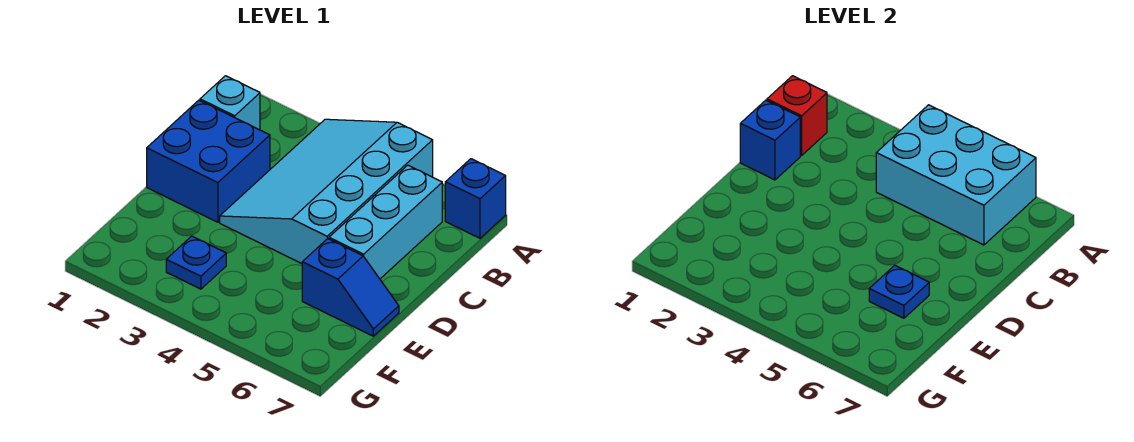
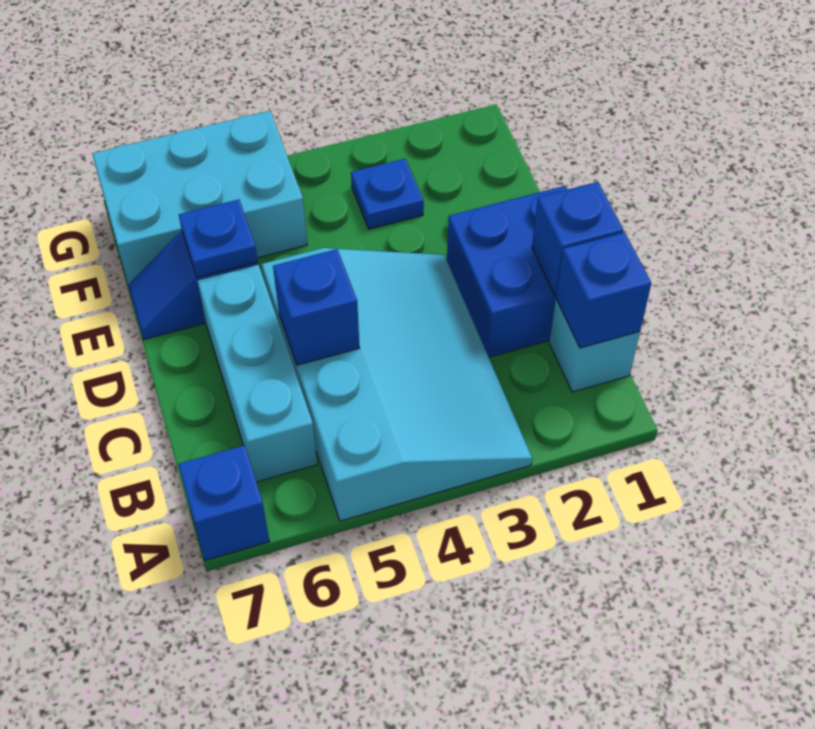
cyan brick A4:B6 level 2 -> cyan brick F5:G7 level 1
red brick B1 level 2 -> blue brick B1 level 2
none -> blue brick C5 level 2

